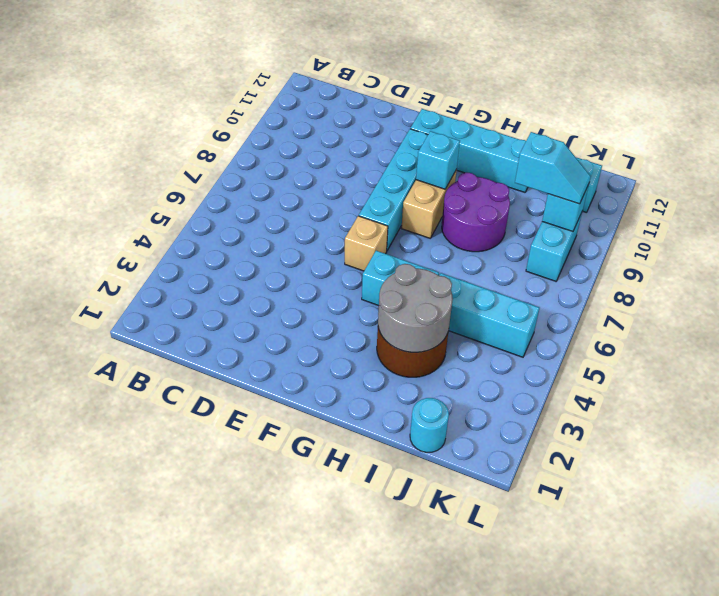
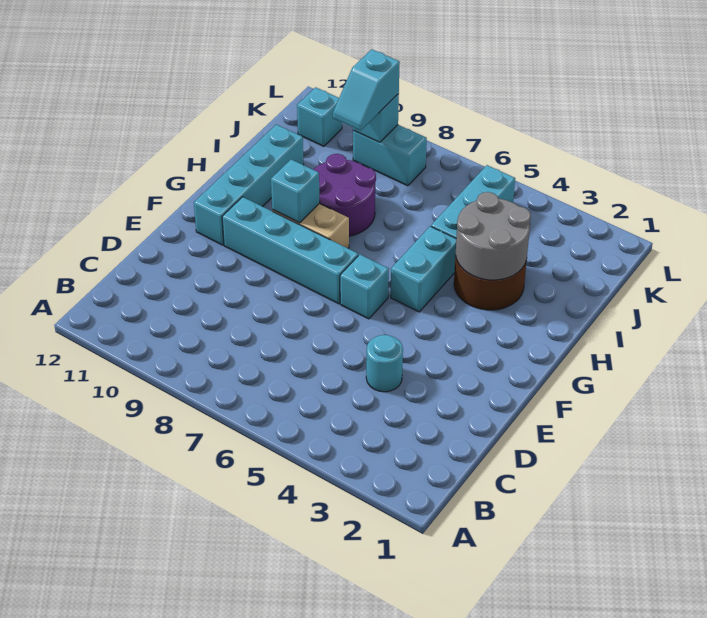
tan brick F6 level 1 -> cyan brick F6 level 1
cyan round brick J1 level 1 -> cyan round brick D4 level 1
cyan slope J9:K9 level 3 top J -> cyan slope J9:K9 level 3 top K

